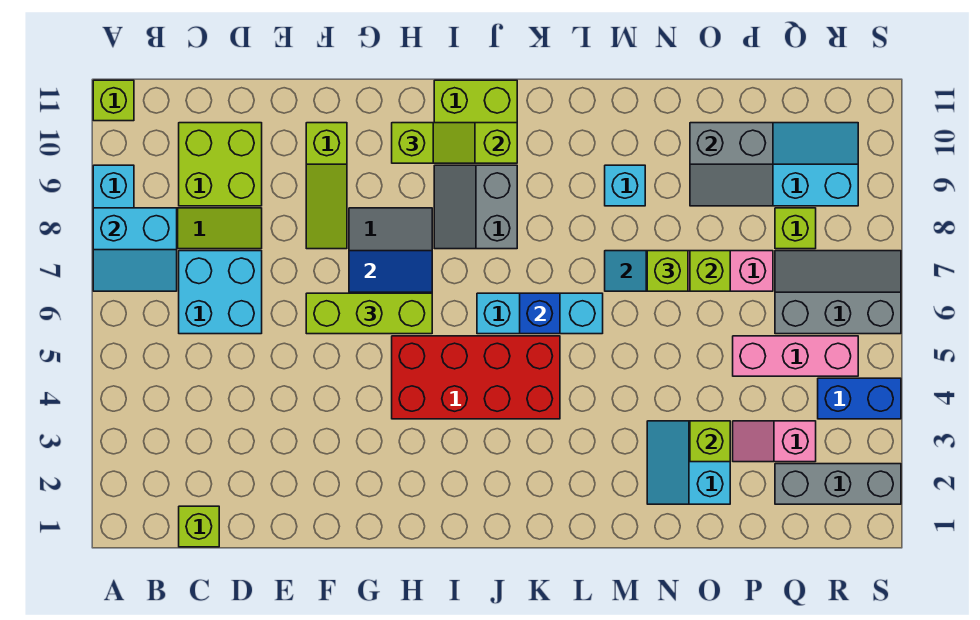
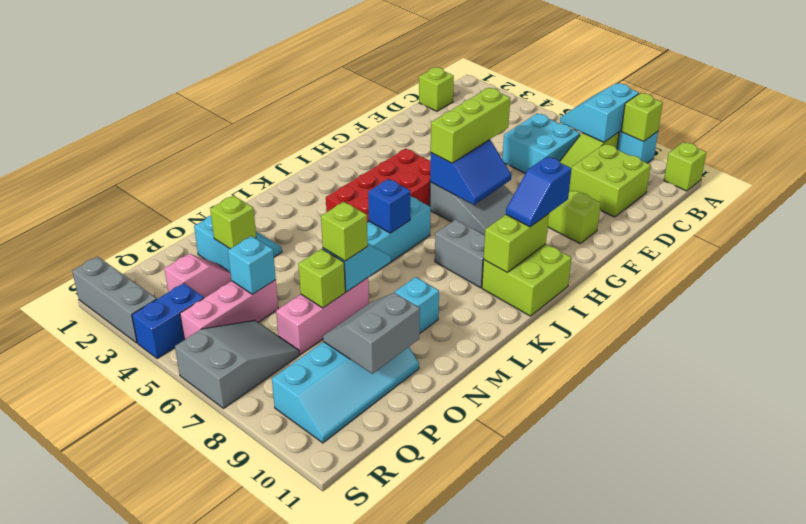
lime slope H10:I10 level 3 top H -> blue slope H10:I10 level 3 top H
none -> cyan brick P5 level 2
grey brick Q2:S2 level 1 -> grey brick S1:S3 level 1
grey slope Q6:S7 level 1 top 6 -> grey slope Q6:S7 level 1 top S
lime brick Q8 level 1 -> lime brick A9 level 2

